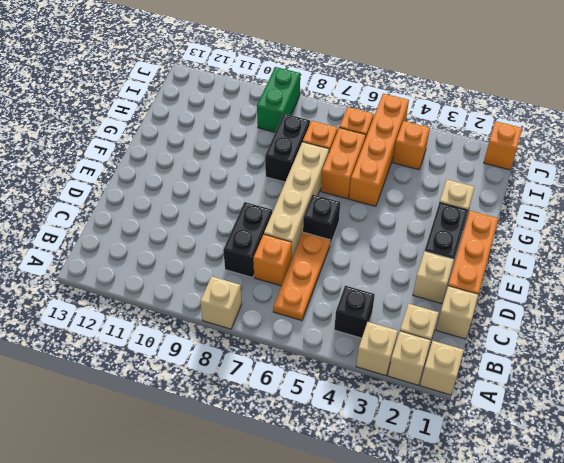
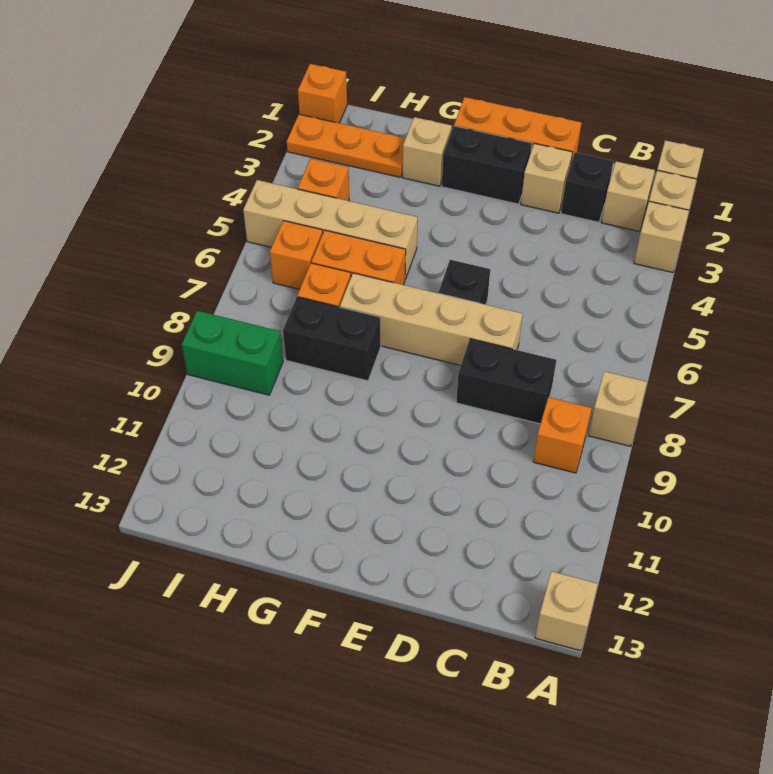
black brick B4 level 1 -> black brick C2 level 1
orange plate B6:D6 level 1 -> orange plate H2:J2 level 1
tan brick C1 level 1 -> tan brick A13 level 1
orange brick C7 level 1 -> orange brick B9 level 1
orange brick G5:J5 level 1 -> tan brick G5:J5 level 1

